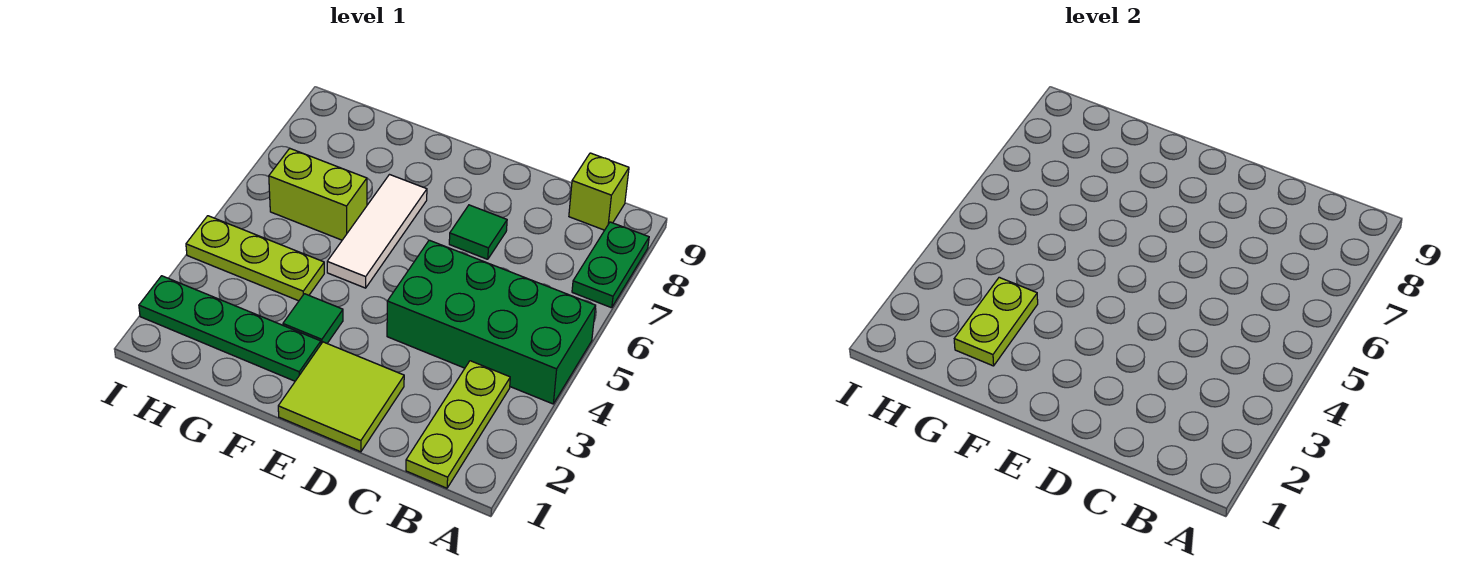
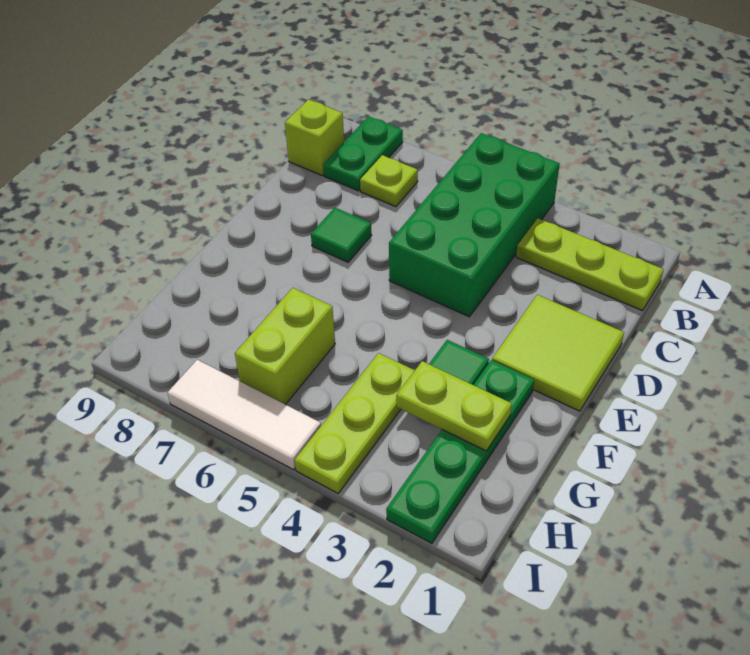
green plate A7:A8 level 1 -> green plate A8:B8 level 1
none -> lime plate B7 level 1
white tile F5:F7 level 1 -> white tile I5:I7 level 1

